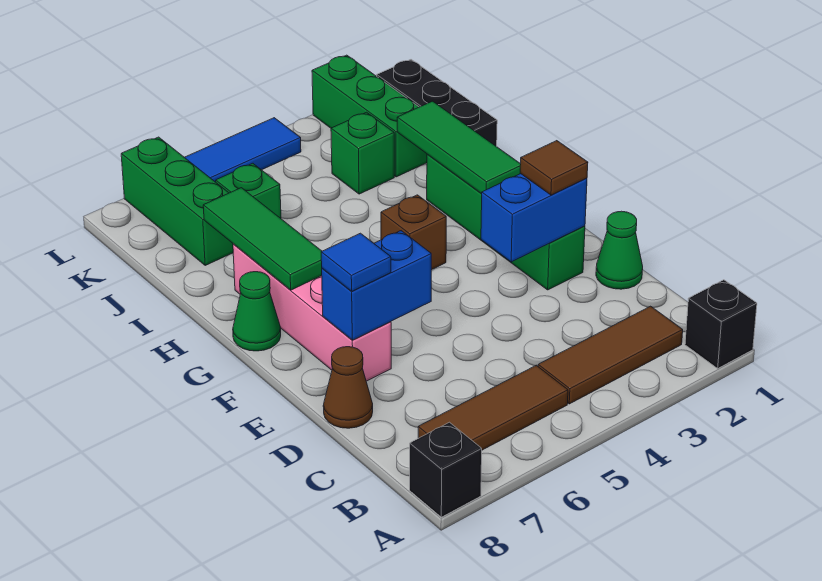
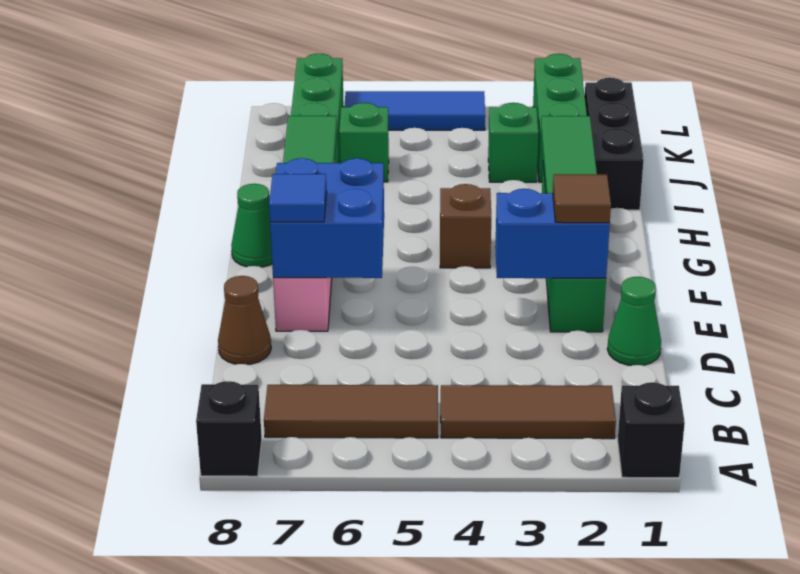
blue brick E6:E7 level 2 -> blue brick E6:F7 level 2

